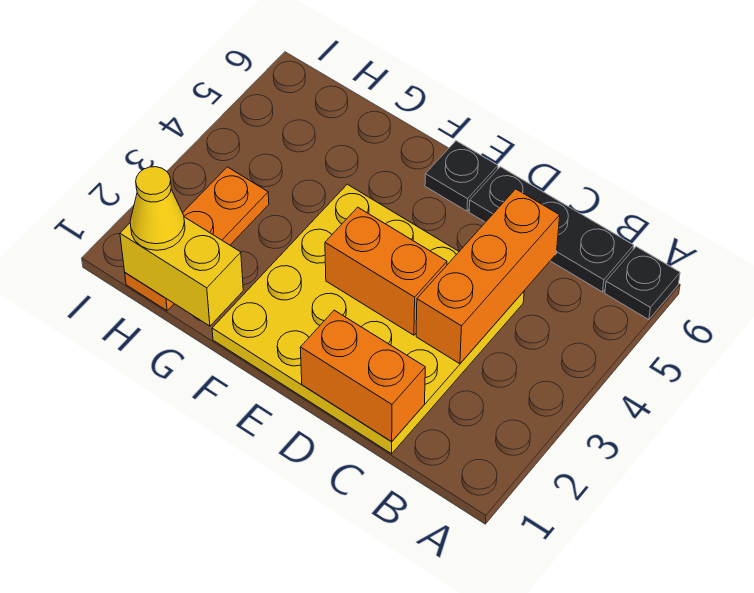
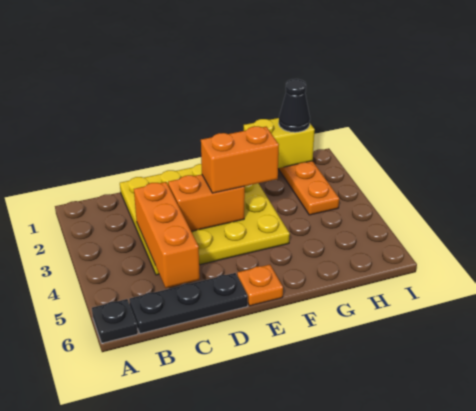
orange brick C1:D1 level 2 -> orange brick E3:F3 level 3
black plate E6 level 1 -> orange plate E6 level 1
yellow cone H1 level 3 -> black cone H1 level 3

